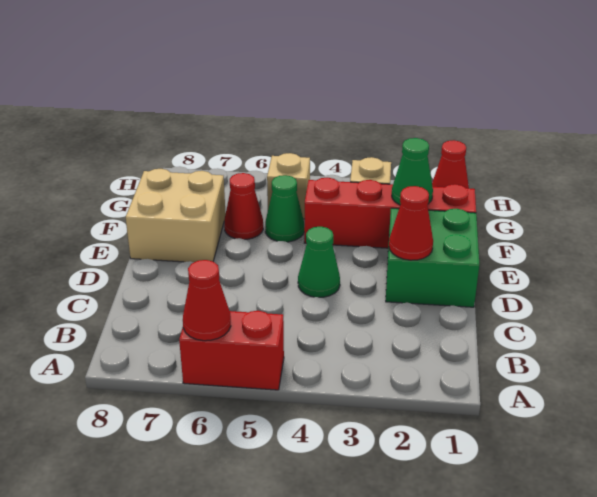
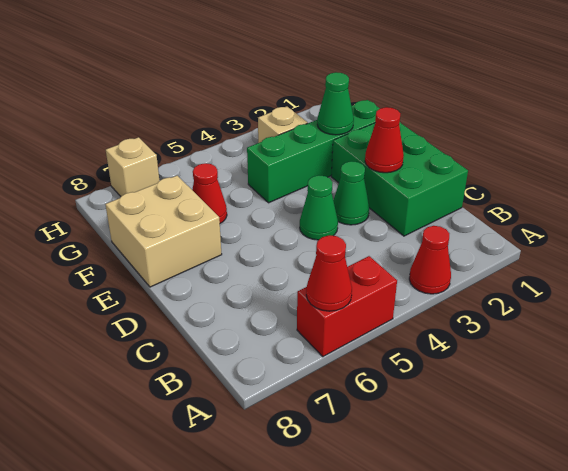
green brick D1:E2 level 1 -> green brick C1:E2 level 1
red brick F1:F4 level 1 -> green brick F1:F4 level 1
green cone F5 level 1 -> green cone D3 level 1
tan brick G5 level 1 -> tan brick H7 level 1
red cone H1 level 1 -> red cone A3 level 1

